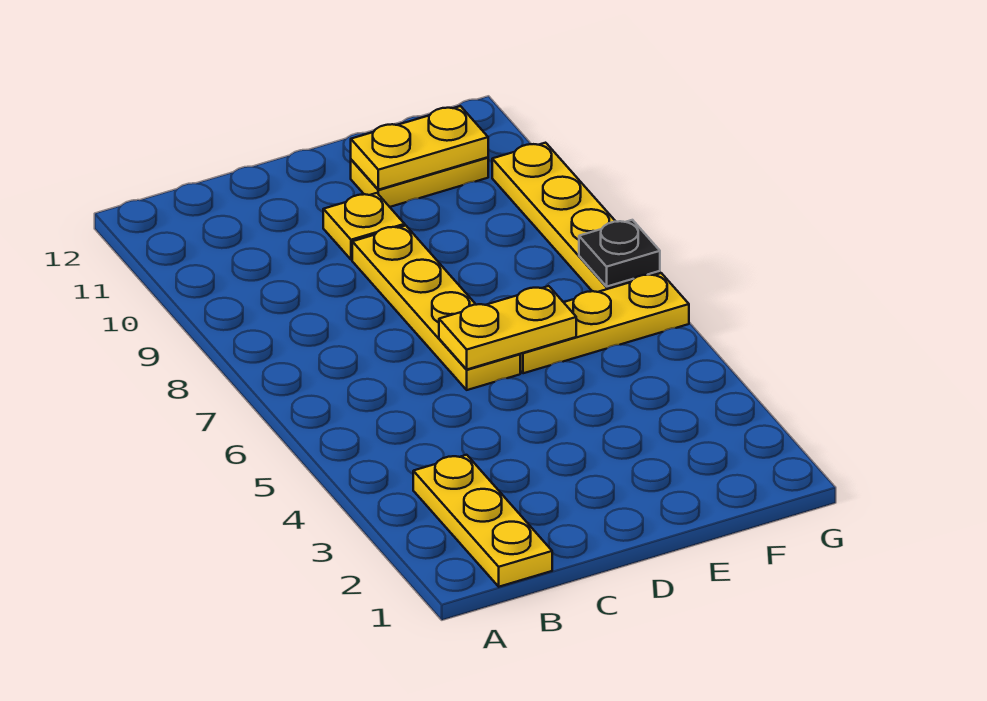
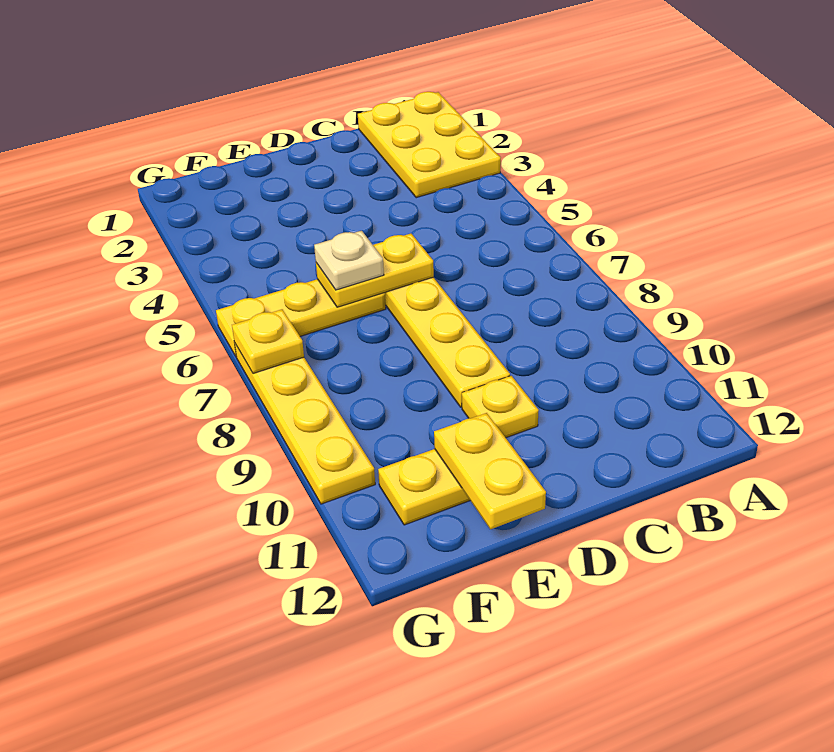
yellow plate B1:B3 level 1 -> yellow plate A1:B3 level 1
none -> tan plate E6 level 3
yellow plate E11:F11 level 2 -> yellow plate E11:E12 level 2
black plate G7 level 2 -> yellow plate G7 level 2

